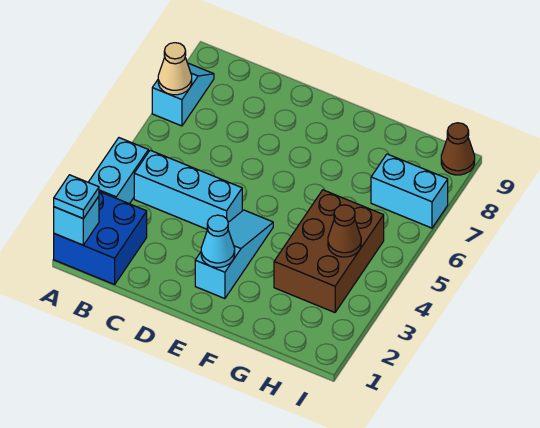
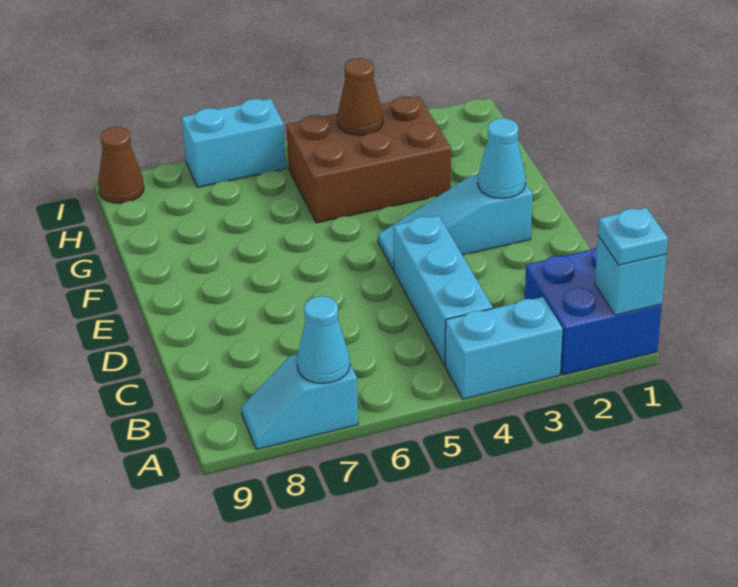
tan cone A7 level 2 -> cyan cone A7 level 2
cyan brick H7:I7 level 1 -> cyan brick I6:I7 level 1

